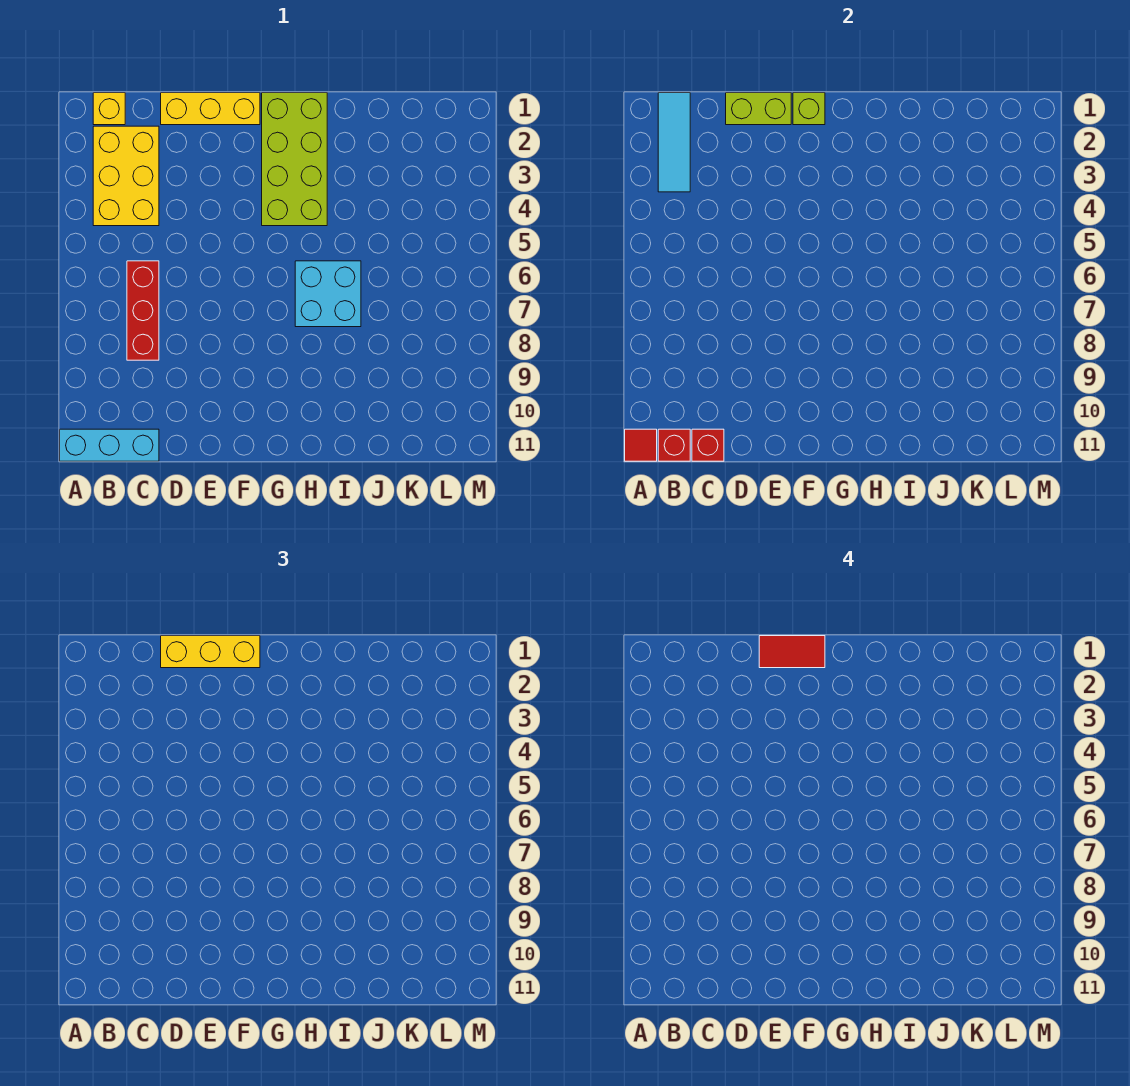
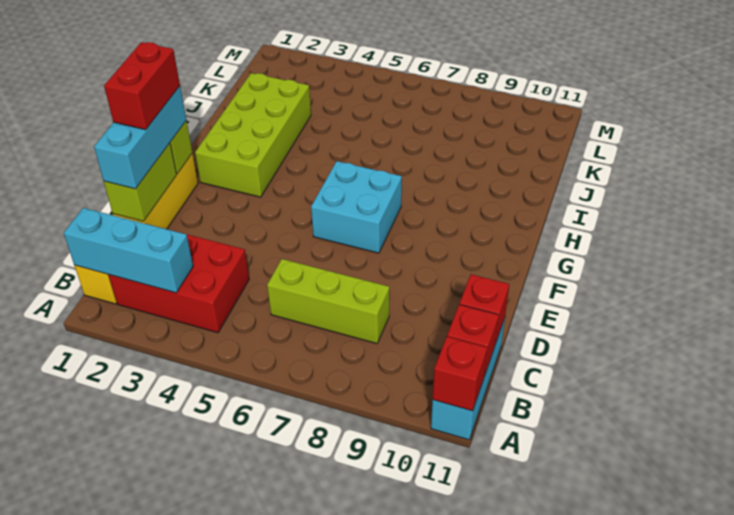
red tile A11 level 2 -> red brick A11 level 2
cyan tile B1:B3 level 2 -> cyan brick B1:B3 level 2
yellow brick B2:C4 level 1 -> red brick B2:C4 level 1
red brick C6:C8 level 1 -> lime brick C6:C8 level 1
yellow brick D1:F1 level 3 -> cyan brick D1:F1 level 3
red tile E1:F1 level 4 -> red brick E1:F1 level 4
lime brick G1:H4 level 1 -> lime brick G2:J3 level 1
cyan brick H6:I7 level 1 -> cyan brick F6:G7 level 1

